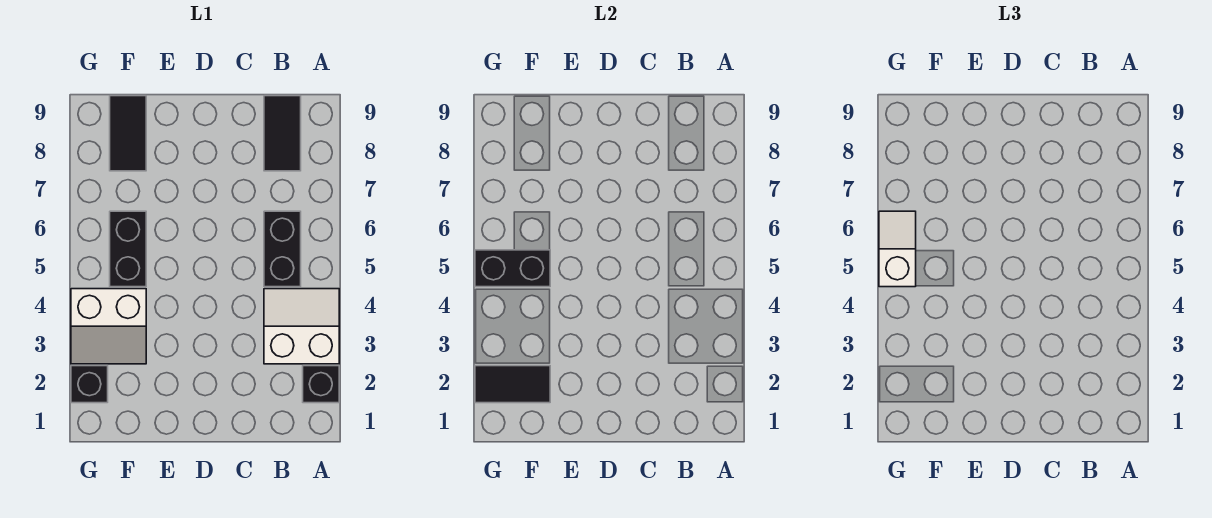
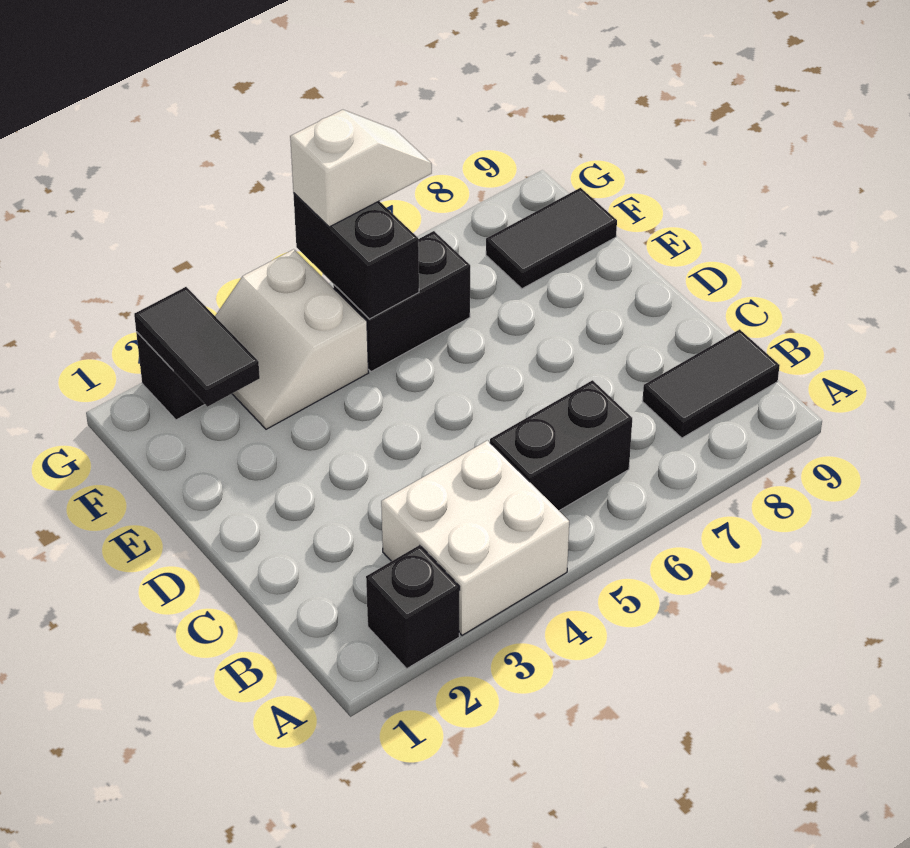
white slope A3:B4 level 1 top 3 -> white brick A3:B4 level 1

